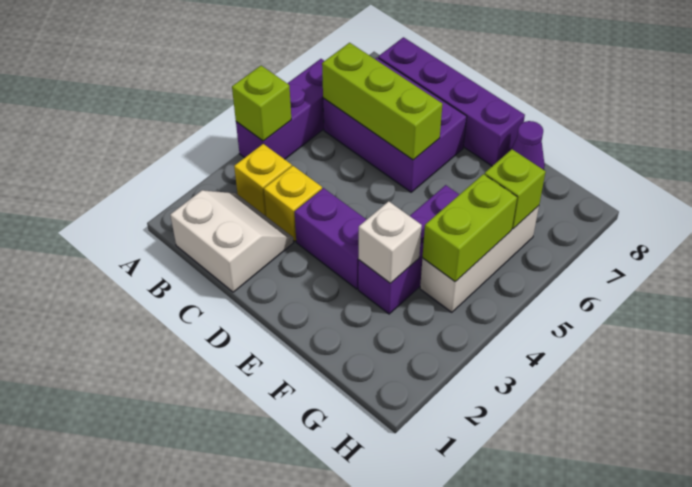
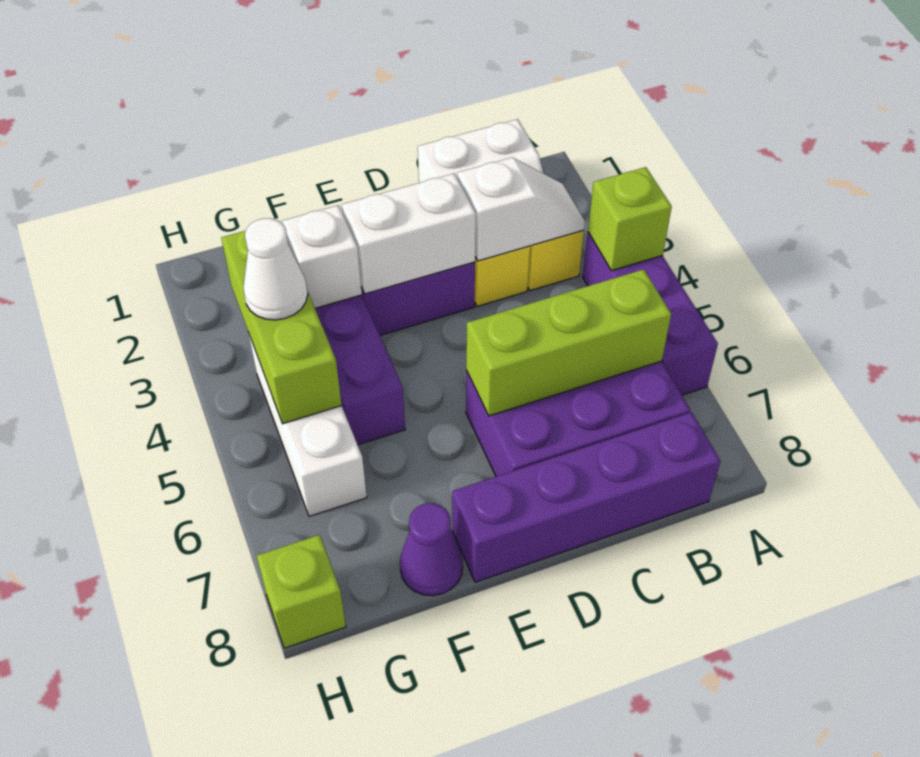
none -> white slope B3:C3 level 2 top C
none -> white brick D3:E3 level 2
lime brick G4:G5 level 2 -> lime brick G3:G5 level 2
none -> white cone G4 level 3
lime brick G6 level 2 -> lime brick H8 level 1

